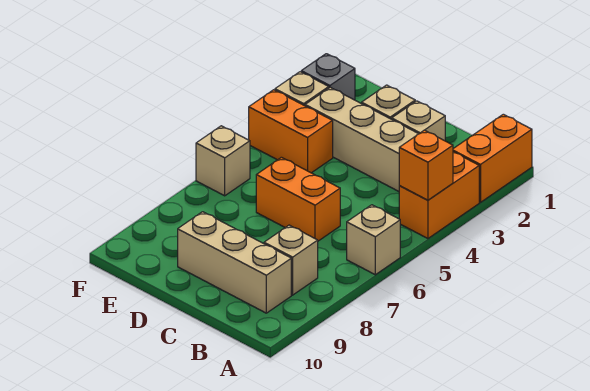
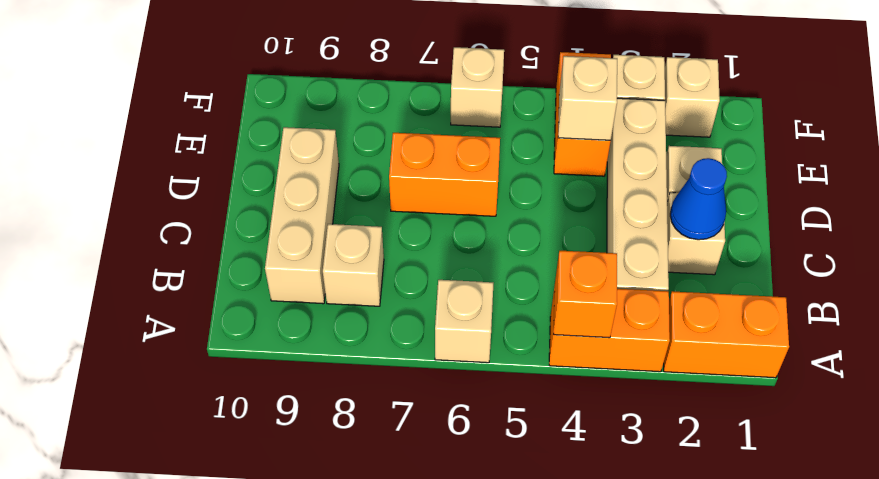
none -> blue cone C2 level 2
orange brick C6:D6 level 1 -> orange brick D6:D7 level 1
none -> tan brick E4 level 2
grey brick F2 level 1 -> tan brick F2 level 1

